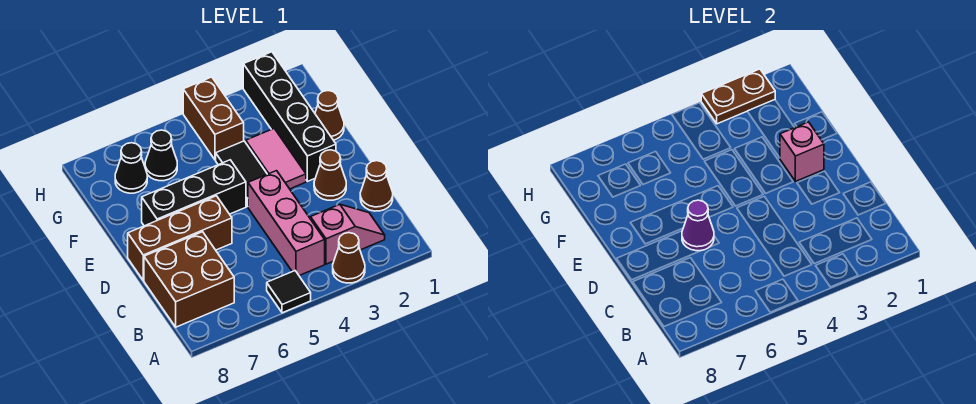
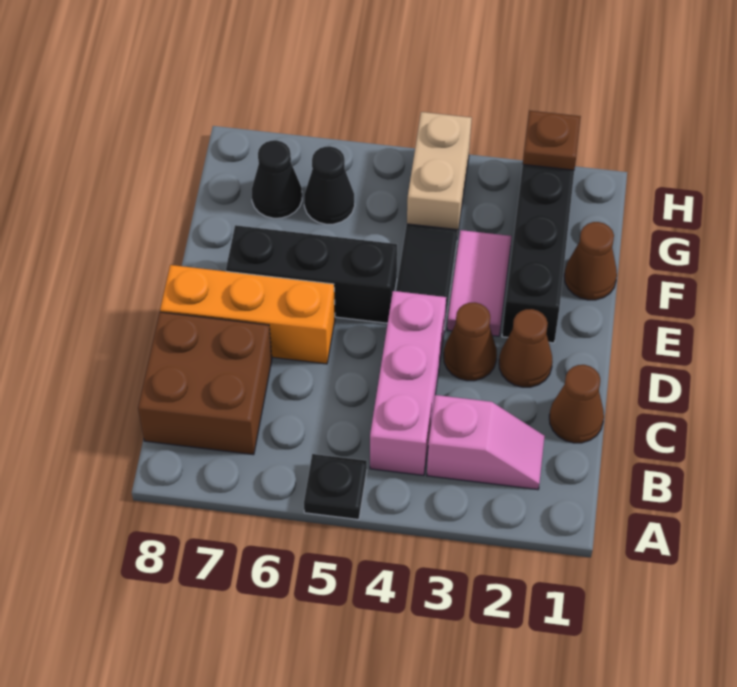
brown cone A3 level 1 -> brown cone D3 level 1
black tile A5 level 1 -> black plate A5 level 1
brown brick D6:D8 level 1 -> orange brick D6:D8 level 1
purple cone D6 level 2 -> none
pink brick E2 level 2 -> none
brown brick G4:H4 level 1 -> tan brick G4:H4 level 1
brown plate H2:H3 level 2 -> brown plate H2 level 2

